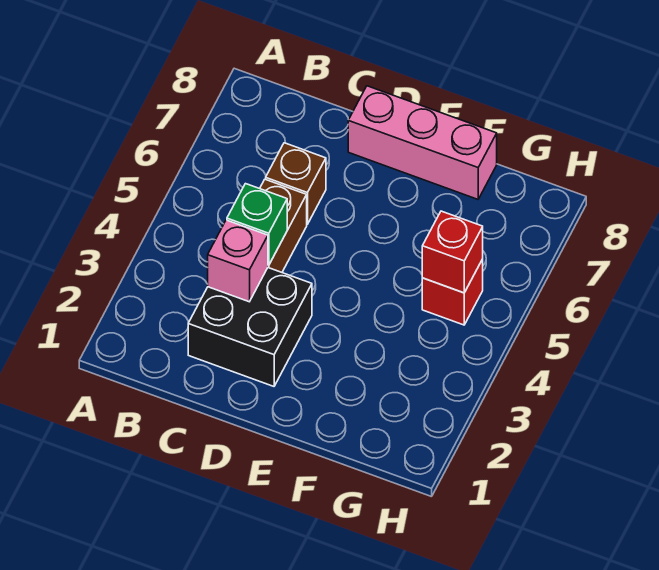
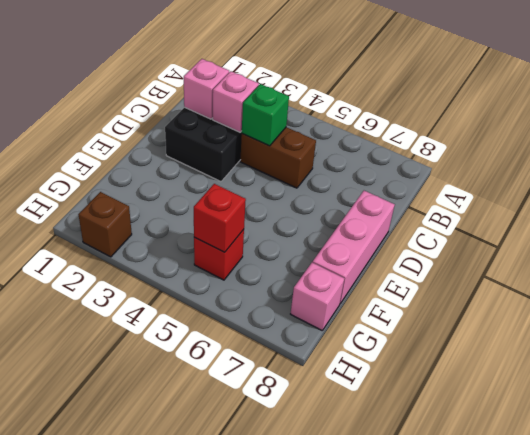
none -> pink brick C2 level 2
brown brick C6 level 1 -> brown brick H2 level 1
none -> pink brick G8 level 1

